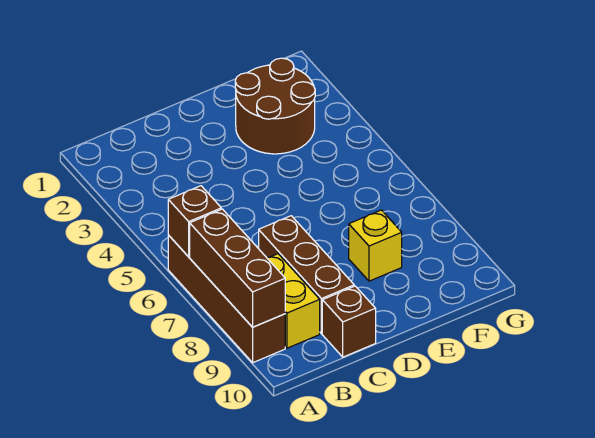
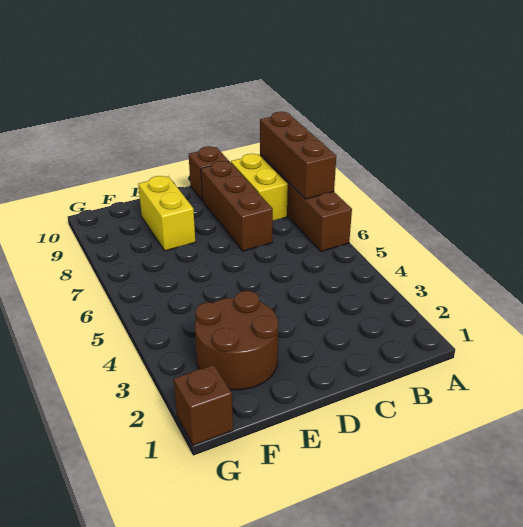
brown brick A6 level 2 -> brown brick G1 level 1
yellow brick E8 level 1 -> yellow brick E8:E9 level 1

